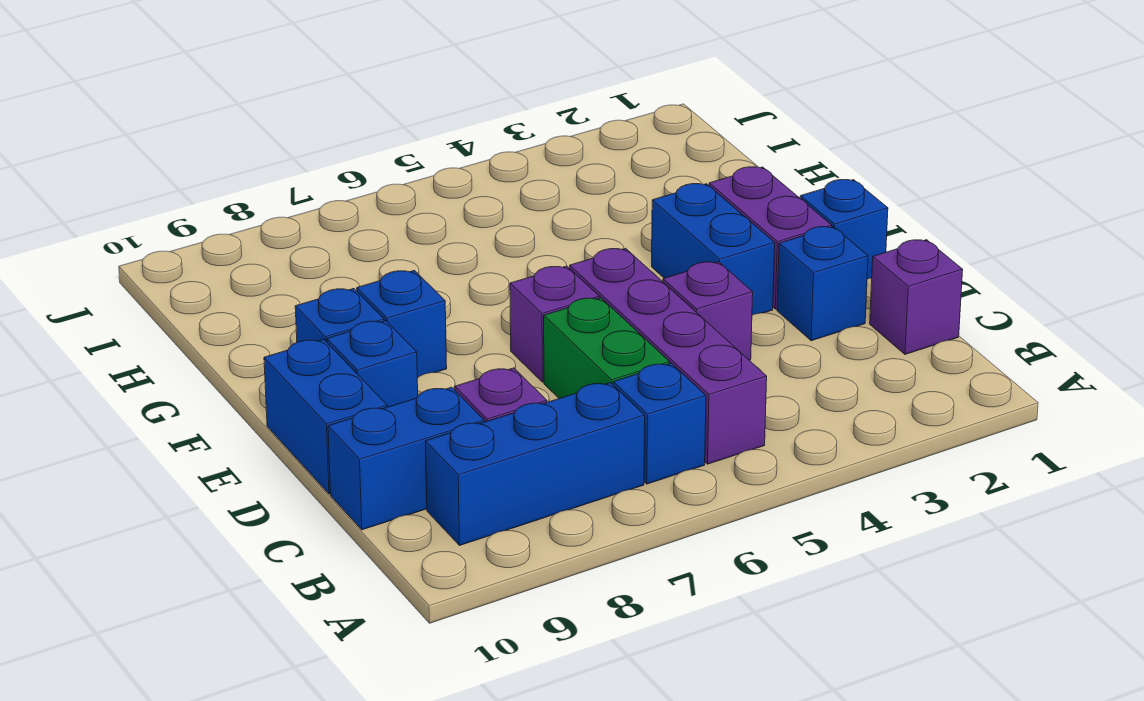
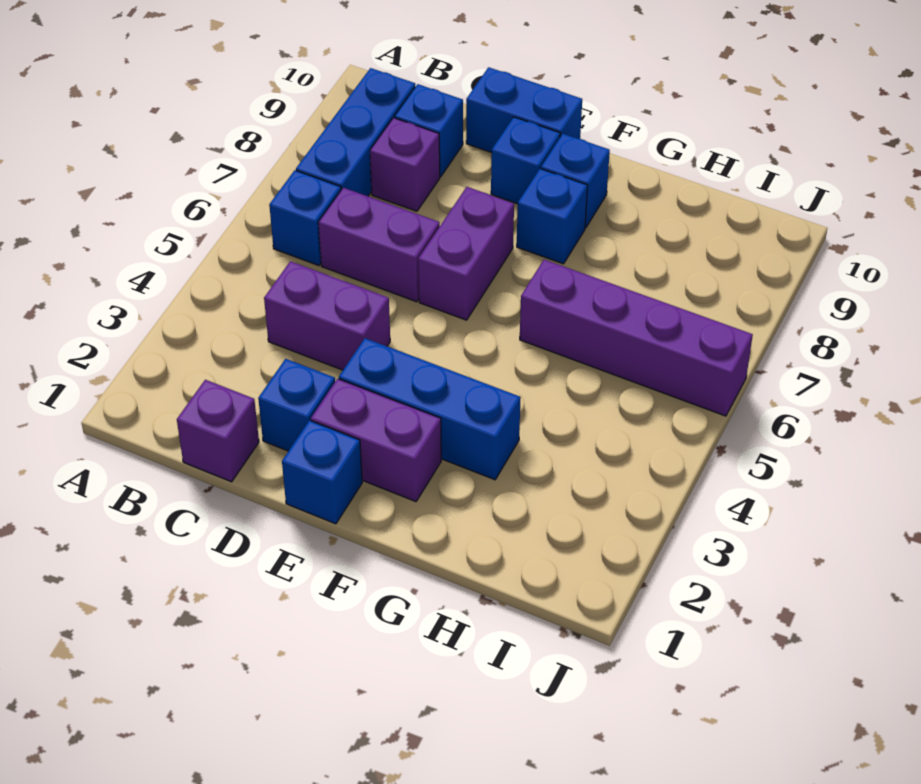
purple brick B5:E5 level 1 -> purple brick G6:J6 level 1
green brick C6:D6 level 1 -> purple brick C6:D6 level 1
blue brick C9:C10 level 1 -> blue brick C9 level 1
purple brick D4 level 1 -> purple brick C4:D4 level 1
blue brick E3:F3 level 1 -> blue brick E3:G3 level 1
purple brick E6 level 1 -> purple brick E6:E7 level 1

